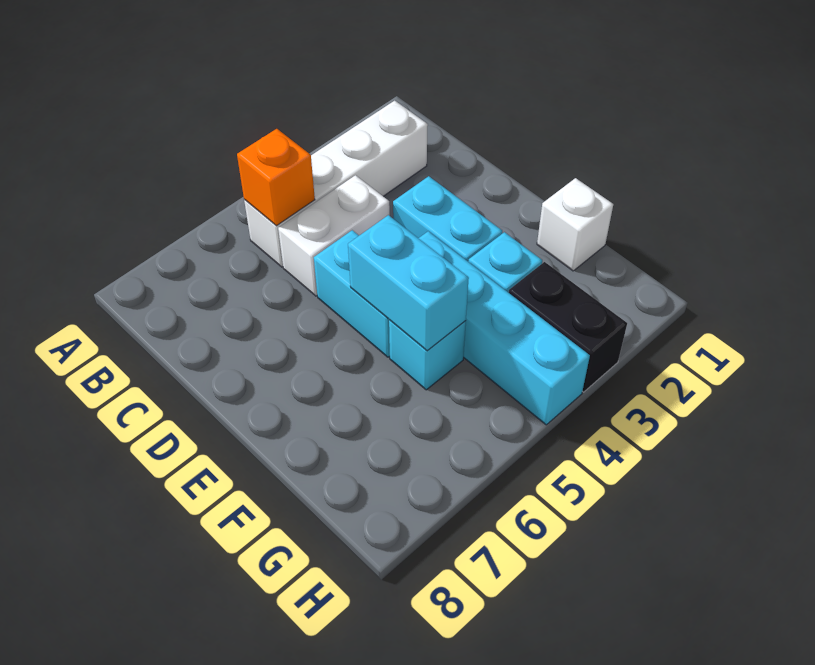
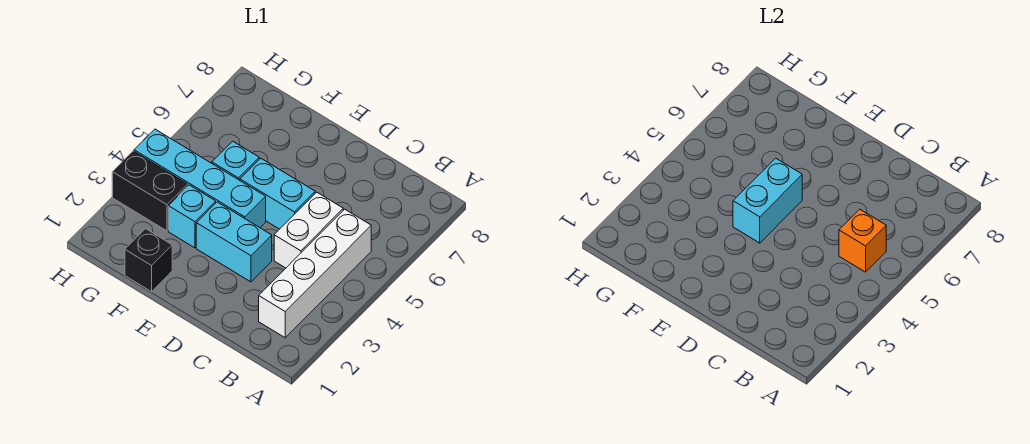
cyan brick E5:F5 level 2 -> cyan brick E4:E5 level 2
white brick F1 level 1 -> black brick F1 level 1

